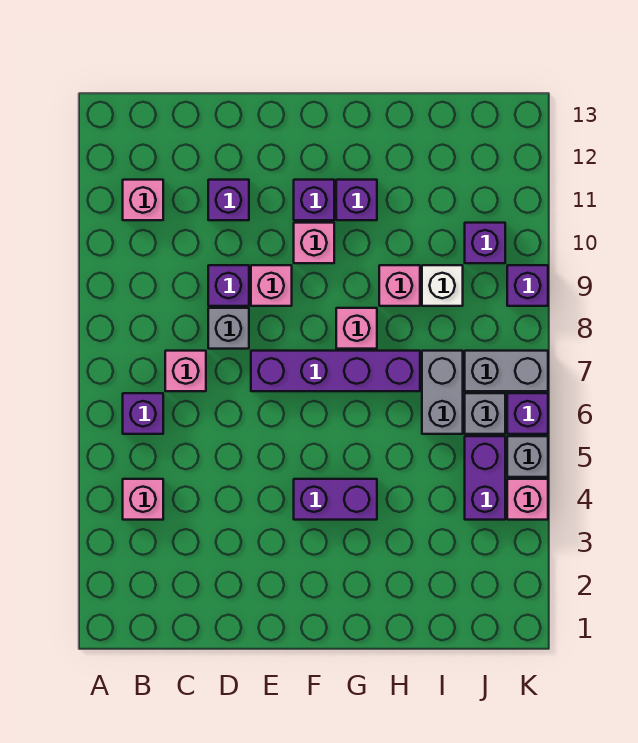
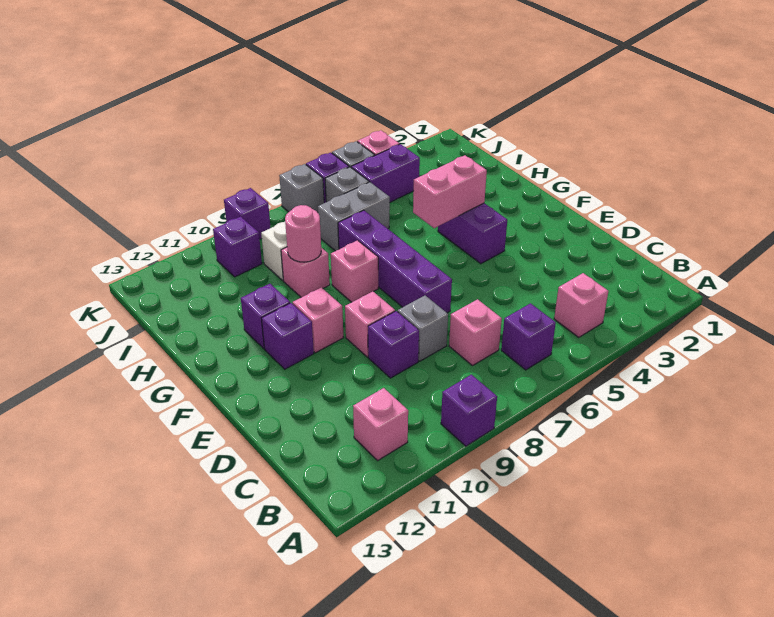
purple brick D11 level 1 -> purple brick A9 level 1
none -> pink brick G4:G5 level 2
none -> pink round brick H9 level 2
grey brick J7:K7 level 1 -> grey brick K7 level 1

